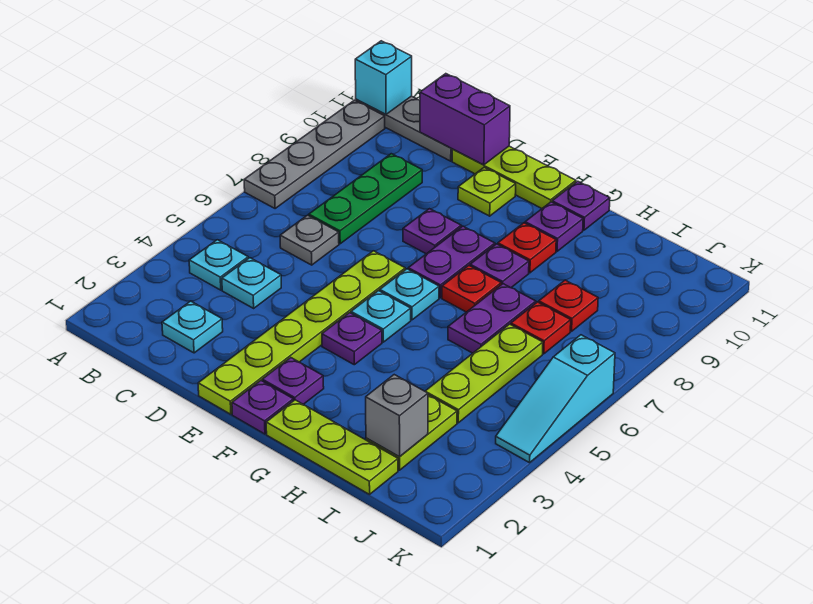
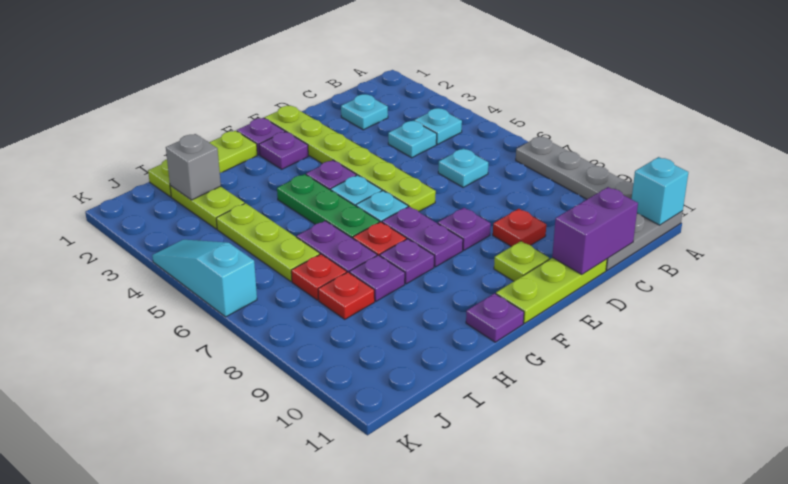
grey plate C6 level 1 -> cyan plate C6 level 1
green plate C7:C9 level 1 -> green plate G4:G6 level 1
red plate G9 level 1 -> red plate D9 level 1
purple plate G10 level 1 -> purple plate H8 level 1

